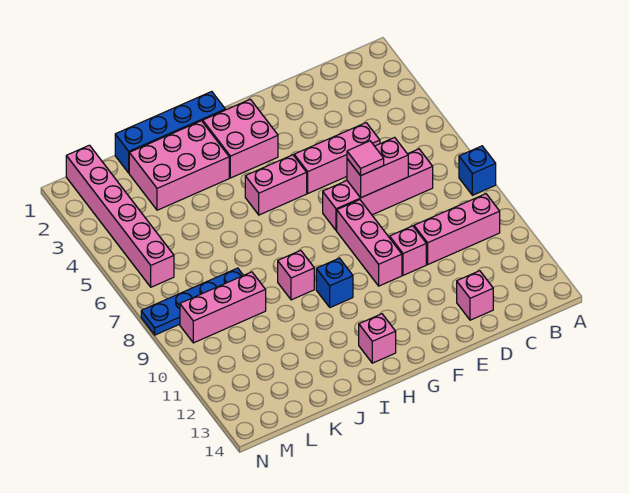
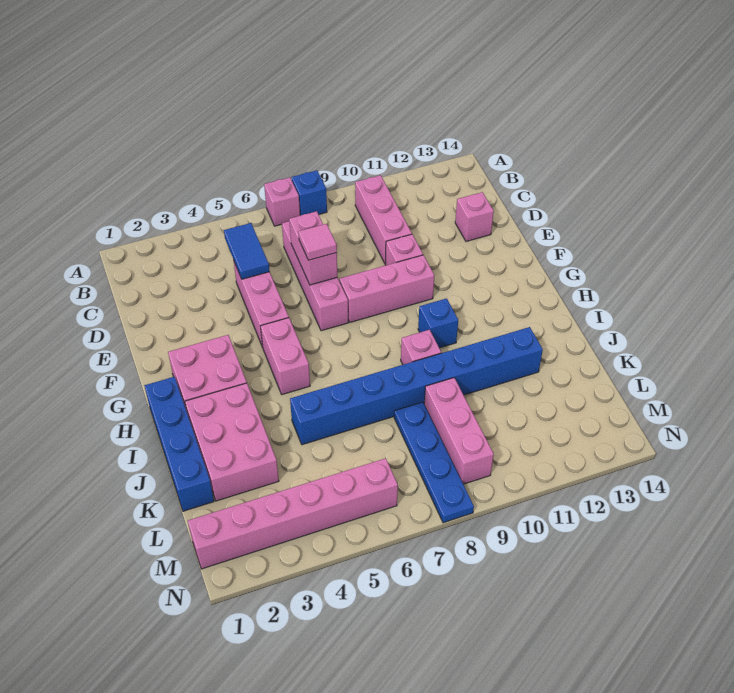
none -> blue tile C5:D5 level 2
pink brick H13 level 1 -> pink brick A7 level 1
none -> blue brick J5:J12 level 1

